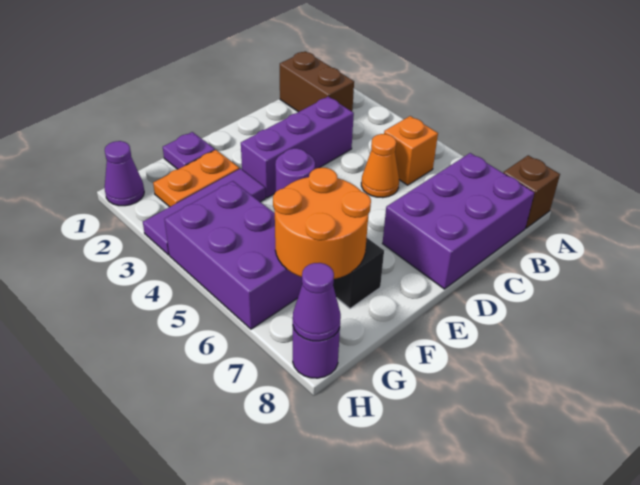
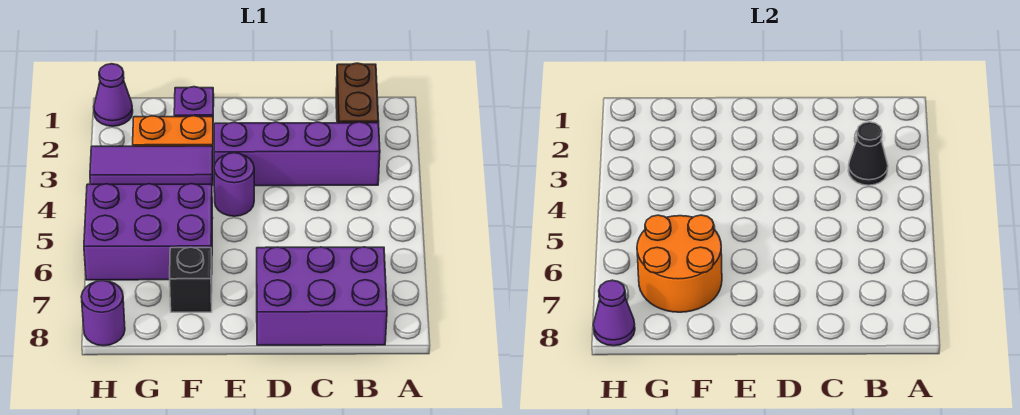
brown brick A8 level 1 -> none
none -> black cone B3 level 2
orange brick B5 level 1 -> none
purple brick C3:E3 level 1 -> purple brick B3:E3 level 1
orange cone C5 level 1 -> none
purple brick G4:H6 level 1 -> purple brick F5:H6 level 1

